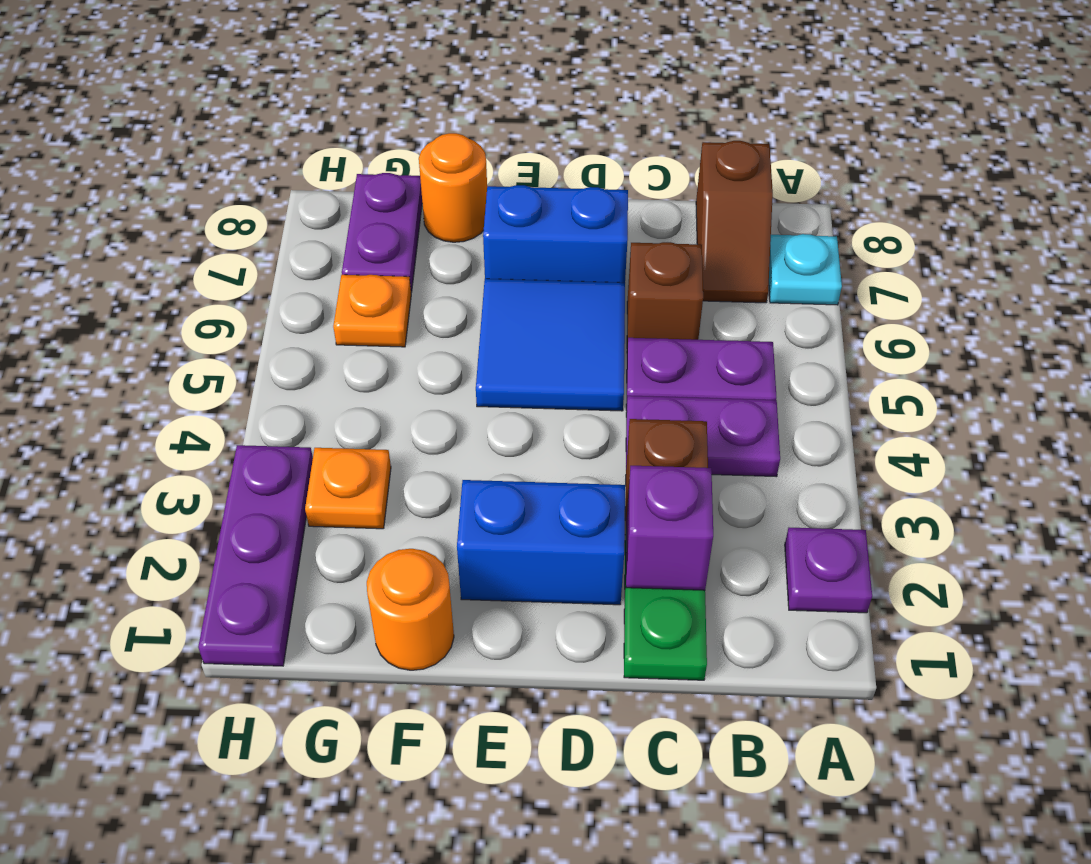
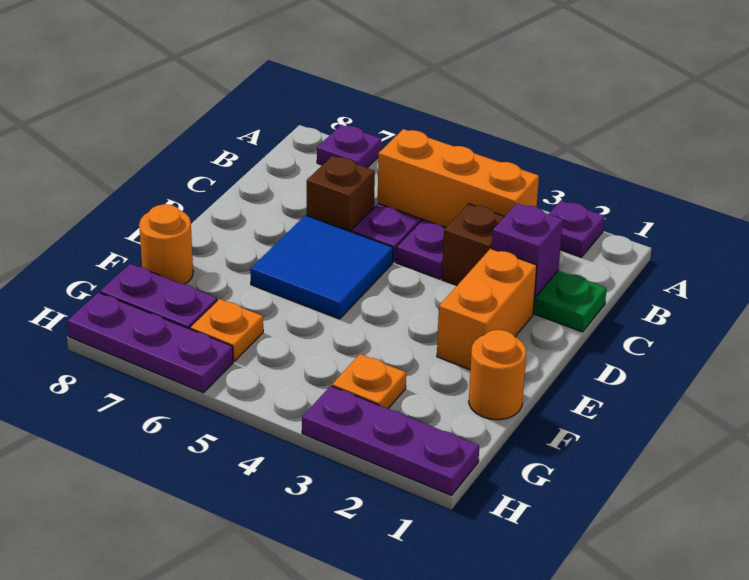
cyan plate A7 level 1 -> purple plate A7 level 1
none -> orange brick B3:B5 level 2
brown slope B7:B8 level 1 top 8 -> none
blue brick D2:E2 level 1 -> orange brick D2:E2 level 1
blue brick D7:E7 level 1 -> none
none -> purple plate H6:H8 level 1

